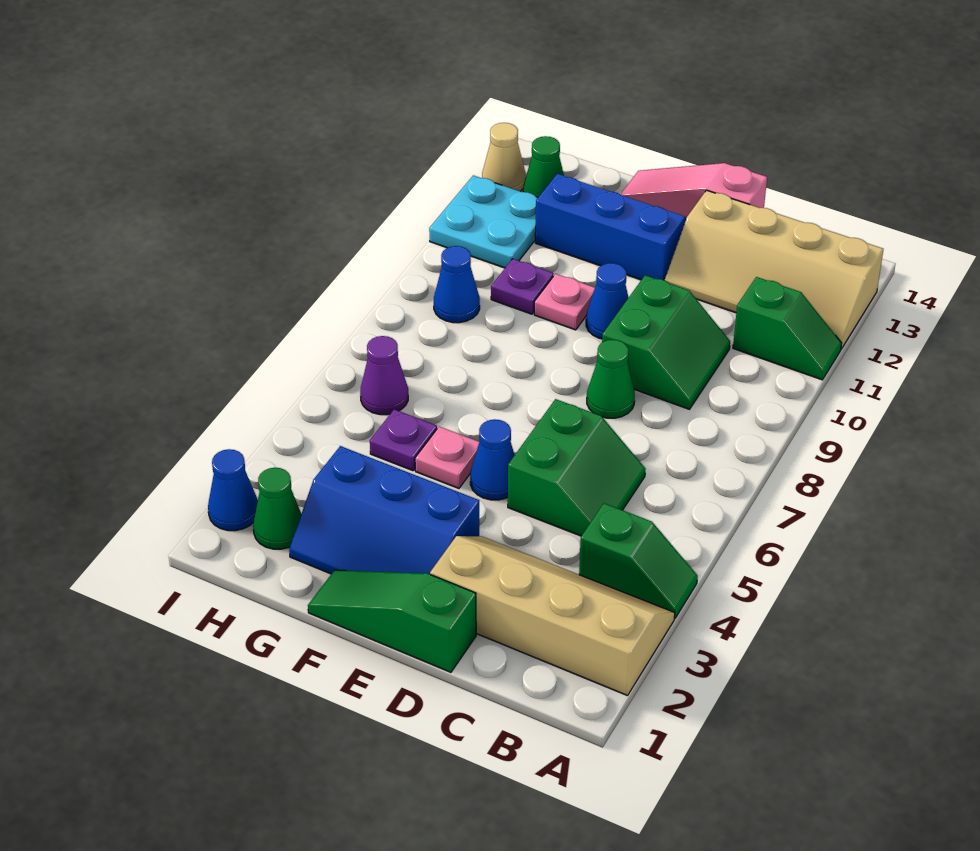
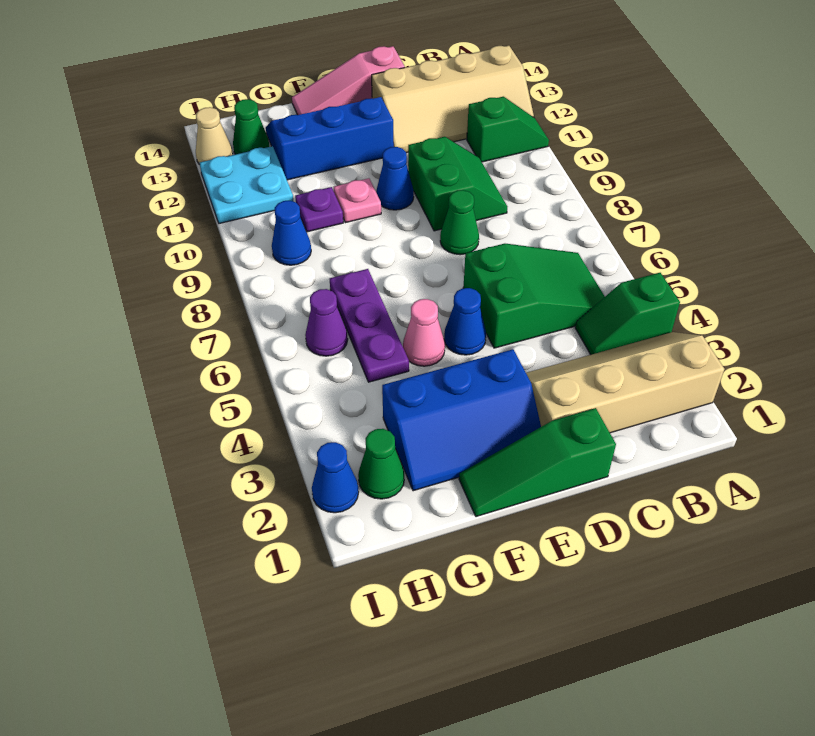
green slope A4:B4 level 1 top B -> green slope A4:B4 level 1 top A
green slope C5:D6 level 1 top D -> green slope B5:D6 level 1 top D
pink plate F5 level 1 -> pink cone F5 level 1
purple plate G5 level 1 -> purple plate G5:G7 level 1

